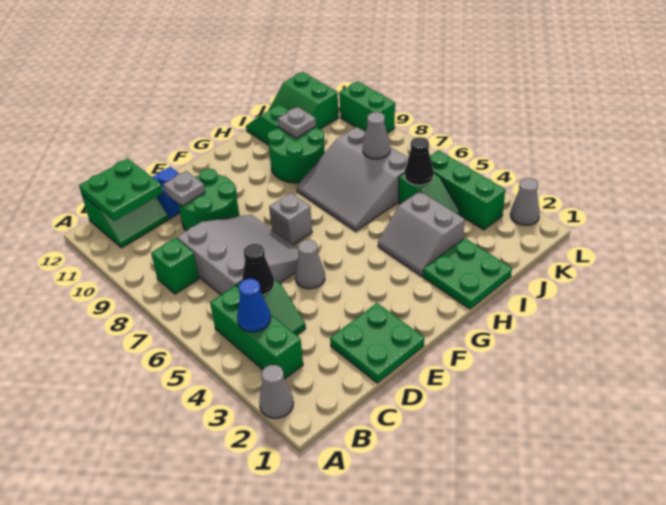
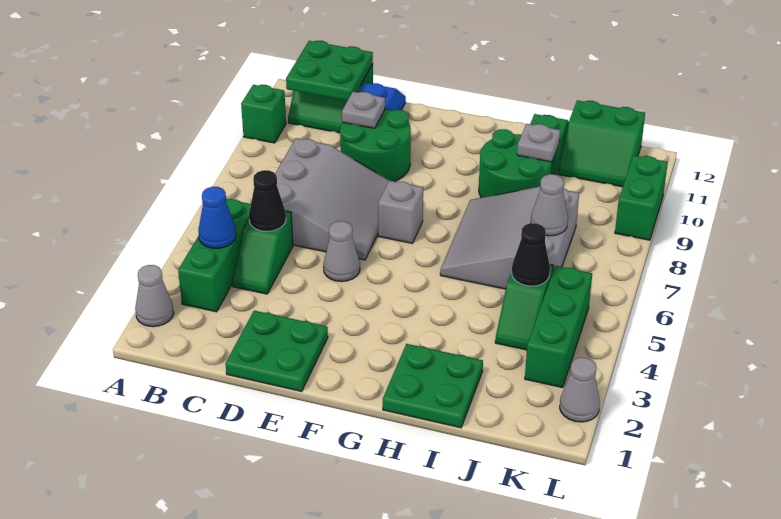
green brick B8 level 1 -> green brick A10 level 1
grey slope H3:I4 level 1 top I -> none
green slope J11:K12 level 1 top K -> green slope J11:K12 level 1 top 12

